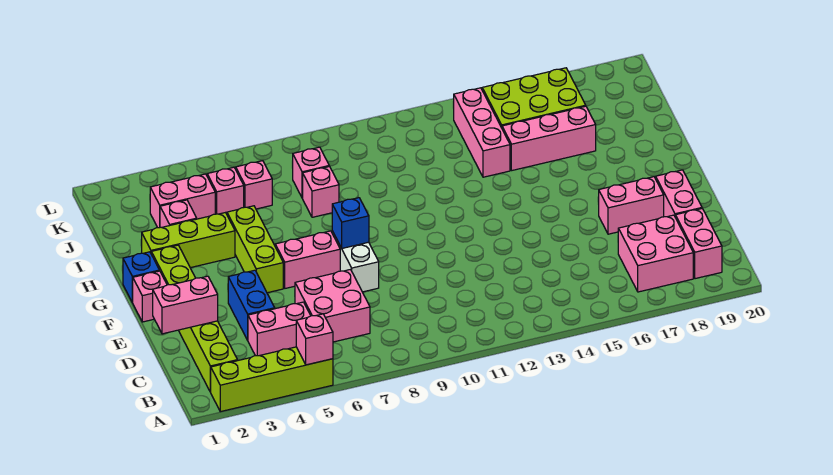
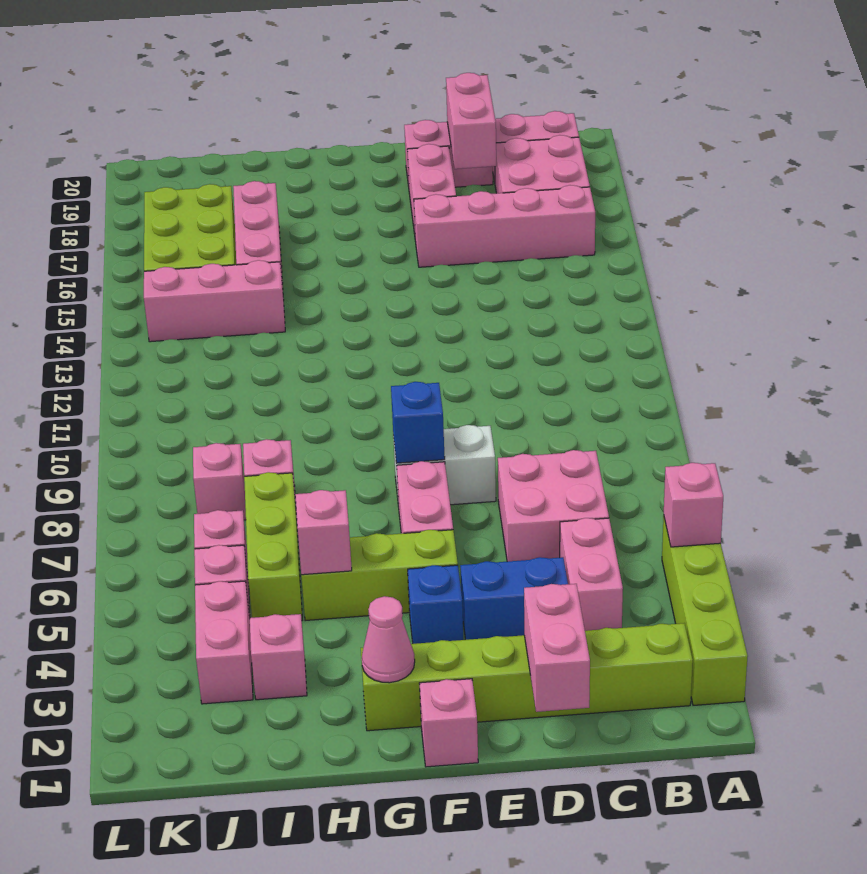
none -> pink brick B16:E16 level 1
none -> pink brick D18:D19 level 2
blue brick G1 level 1 -> blue brick F4 level 1
none -> pink cone G2 level 2
lime brick H2:H4 level 1 -> lime brick I5:I7 level 1
none -> pink brick H5 level 2

